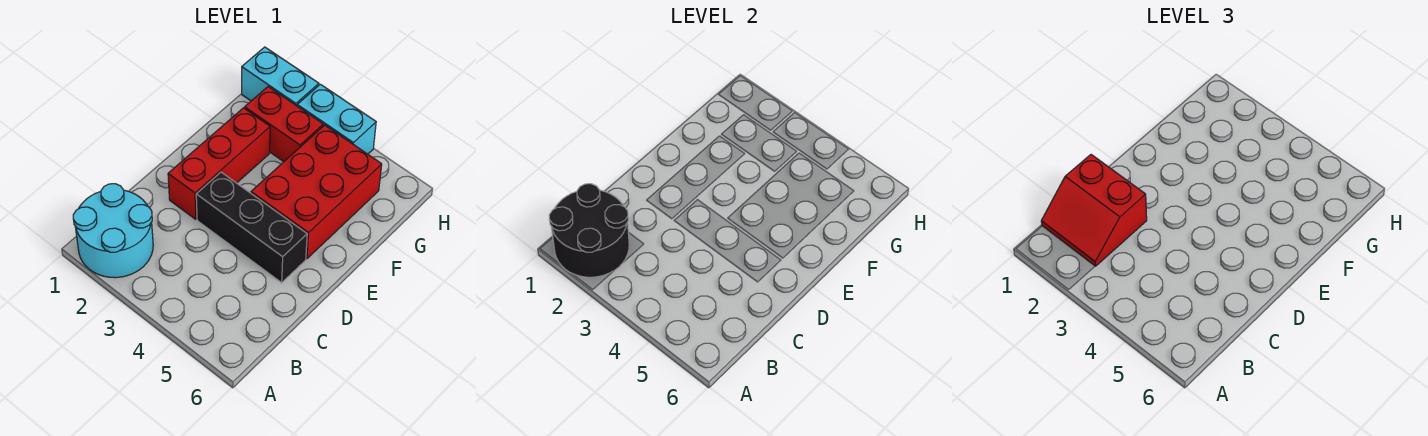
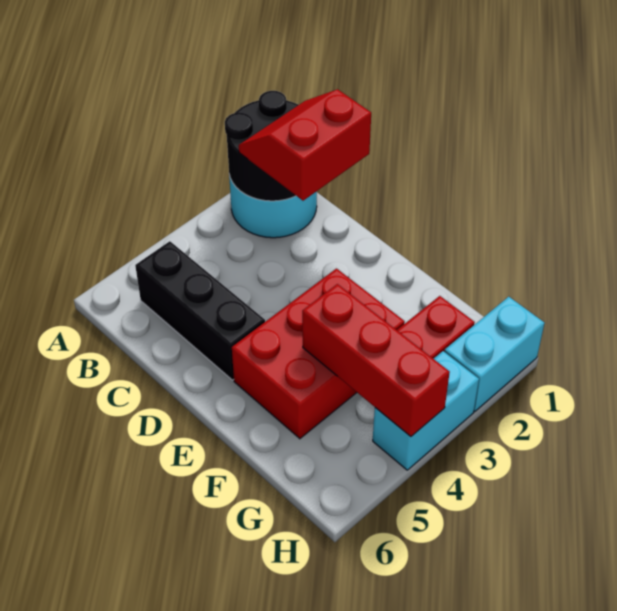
red brick D2:F2 level 1 -> red brick F4:H4 level 2
black brick D3:D5 level 1 -> black brick B5:D5 level 1
red brick E4:G5 level 1 -> red brick E3:F5 level 1

